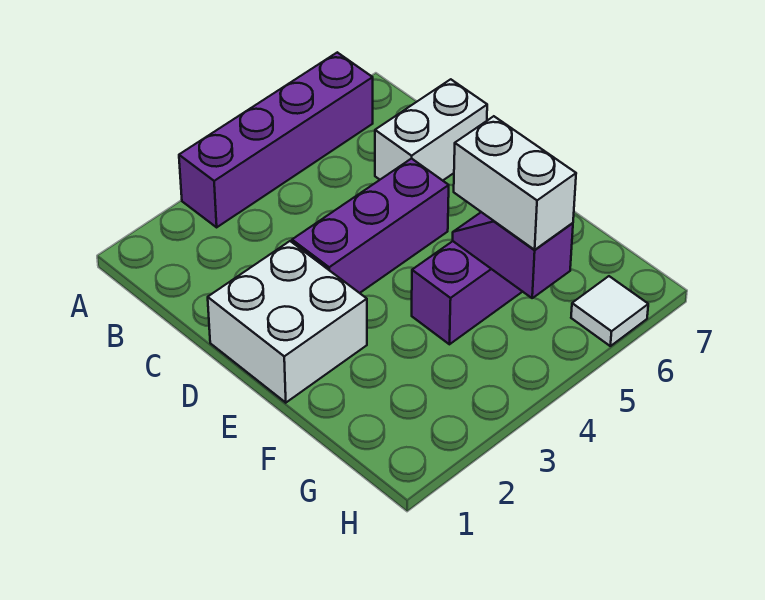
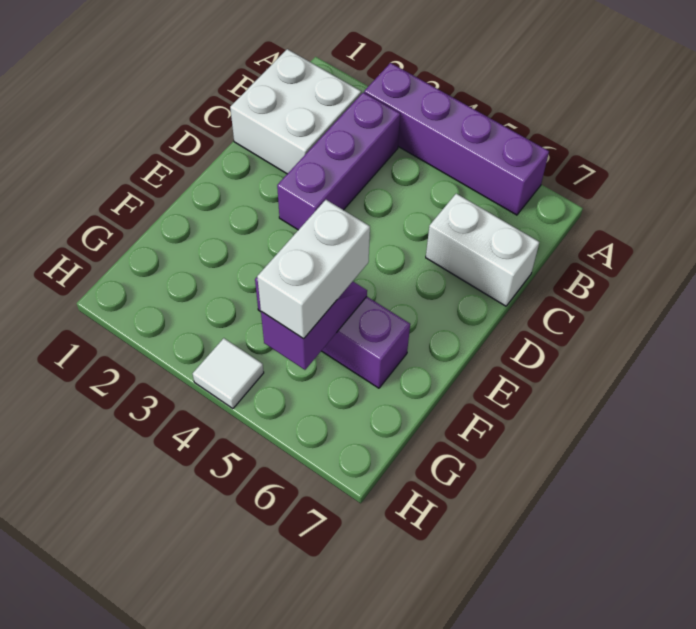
white brick D1:E2 level 1 -> white brick B1:C2 level 1
purple brick D3:D5 level 1 -> purple brick B3:D3 level 1
white tile H6 level 1 -> white tile H4 level 1

